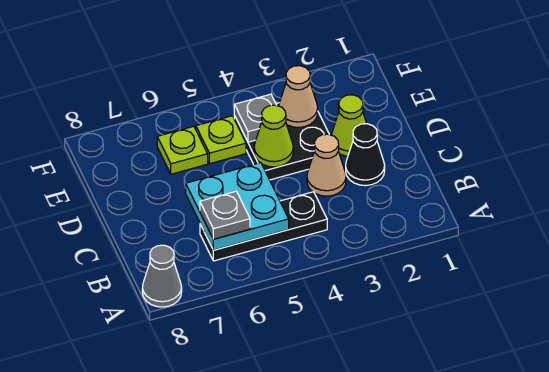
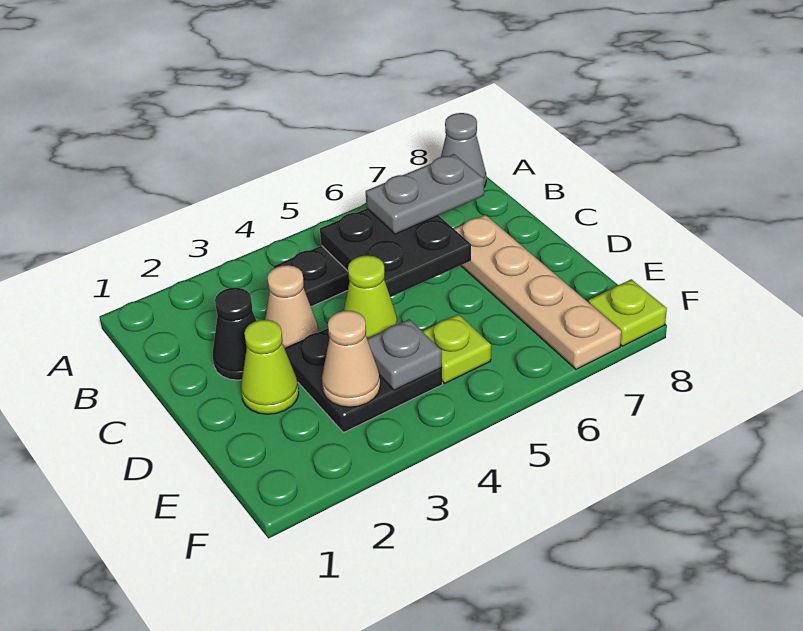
cyan plate B5:C6 level 2 -> black plate B5:C6 level 2
grey plate B6 level 3 -> grey plate B6:B7 level 3
none -> tan plate C7:F7 level 1
lime plate E6 level 1 -> lime plate F8 level 1

